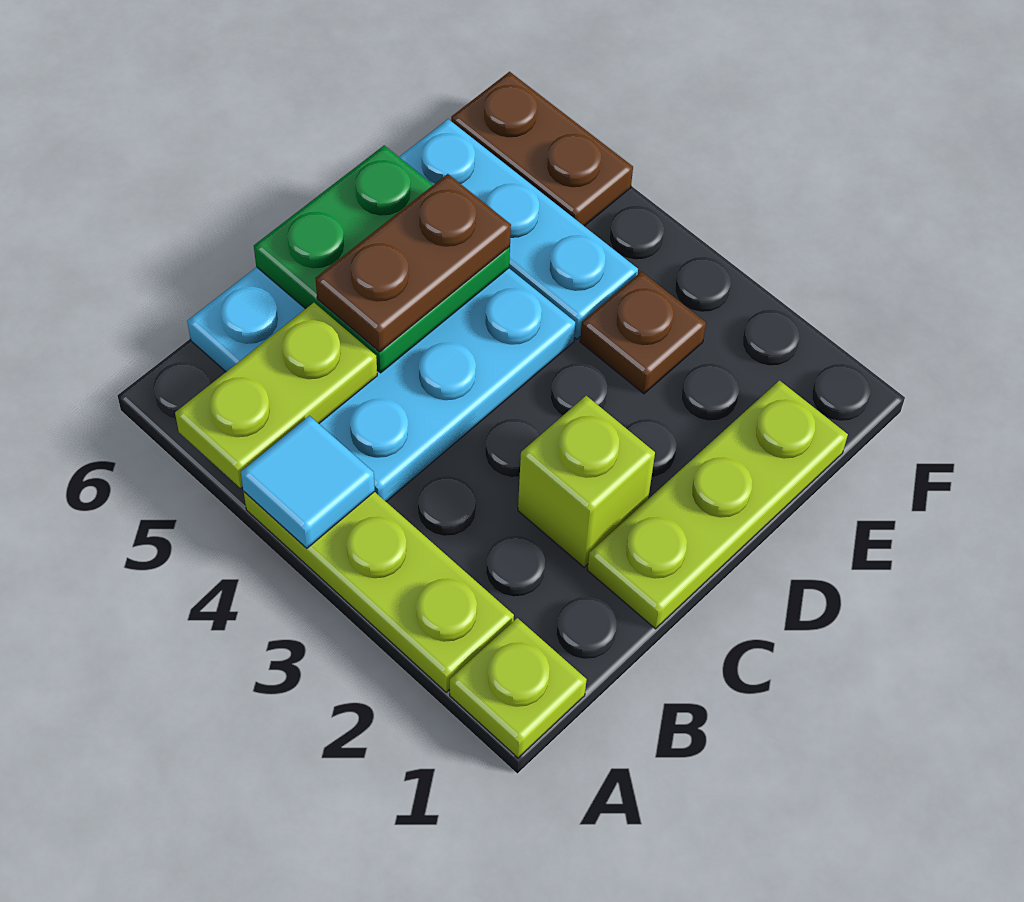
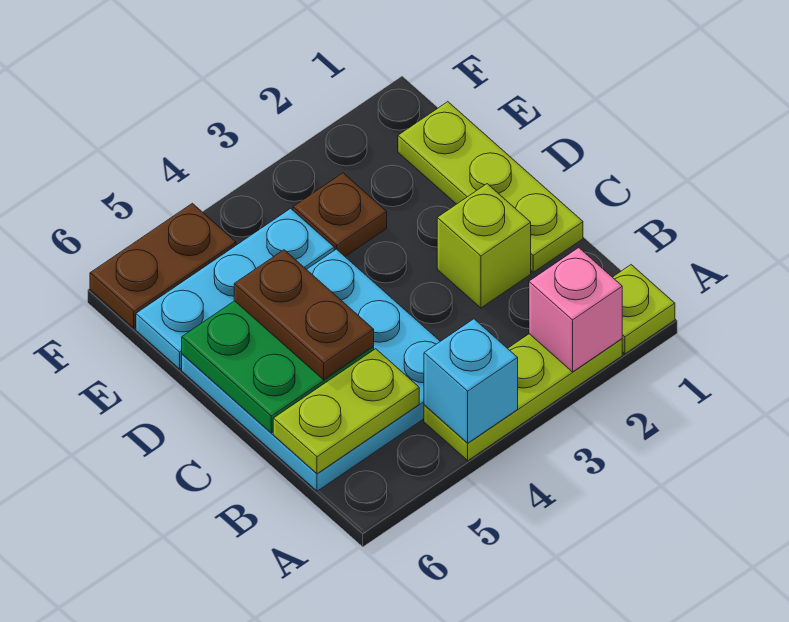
none -> pink brick A2 level 2
cyan tile A4 level 2 -> cyan brick A4 level 2
lime plate A5:B5 level 2 -> lime plate B5:B6 level 2

